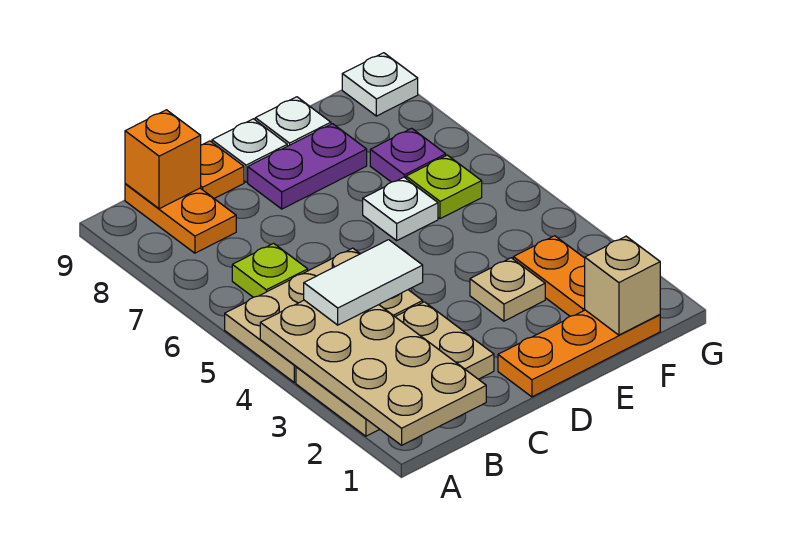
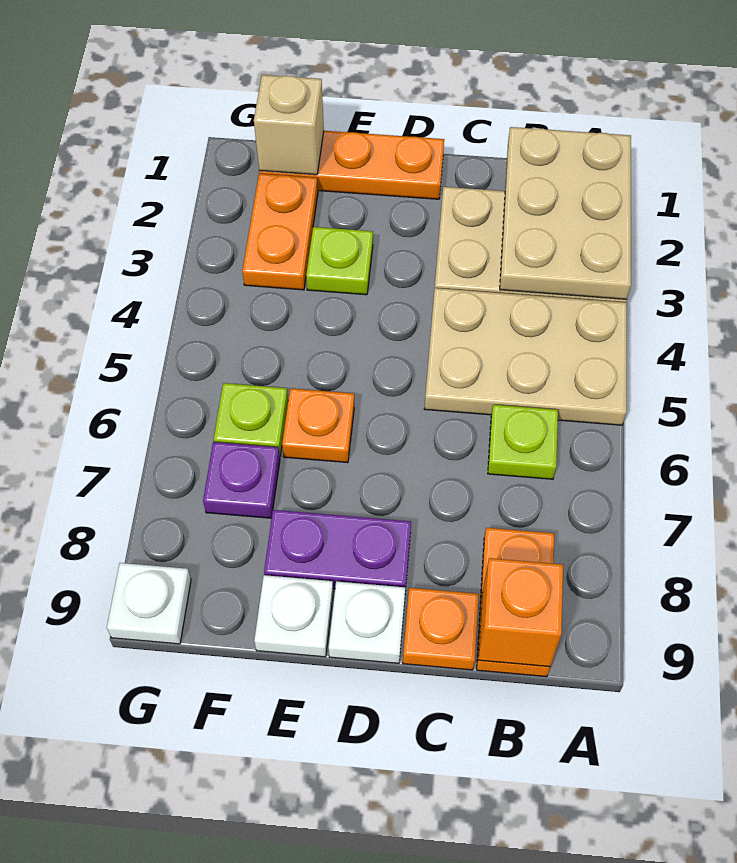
tan plate A1:B4 level 2 -> tan plate A1:B3 level 2
white tile B4:C4 level 3 -> none
tan plate E3 level 1 -> lime plate E3 level 1
white plate E6 level 1 -> orange plate E6 level 1

